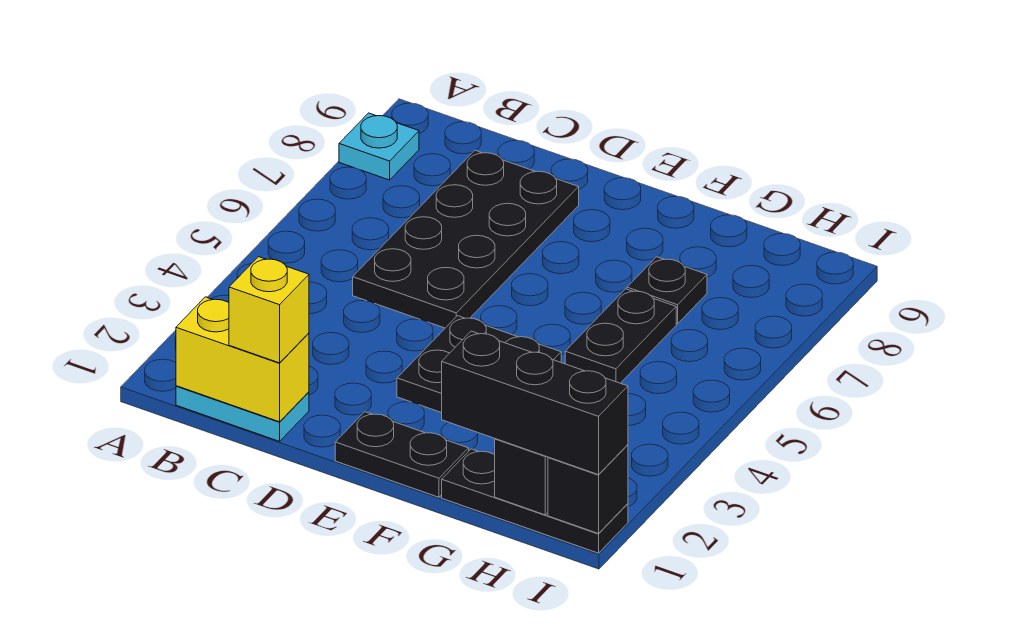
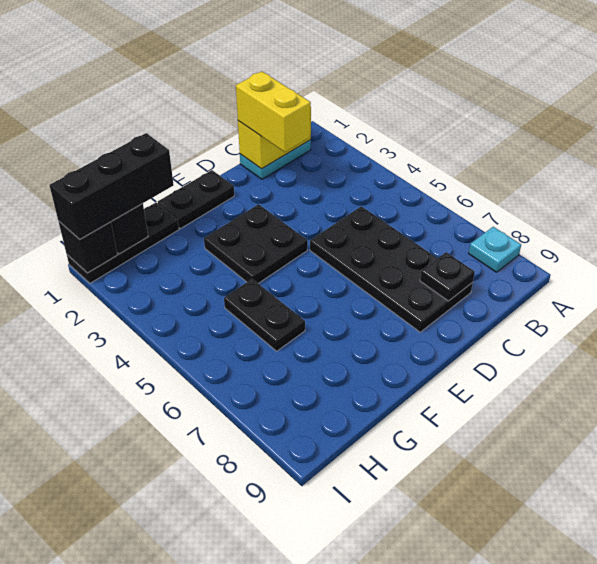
yellow brick C1 level 3 -> yellow brick C1:C2 level 3
black plate G7 level 1 -> black plate C8 level 2

